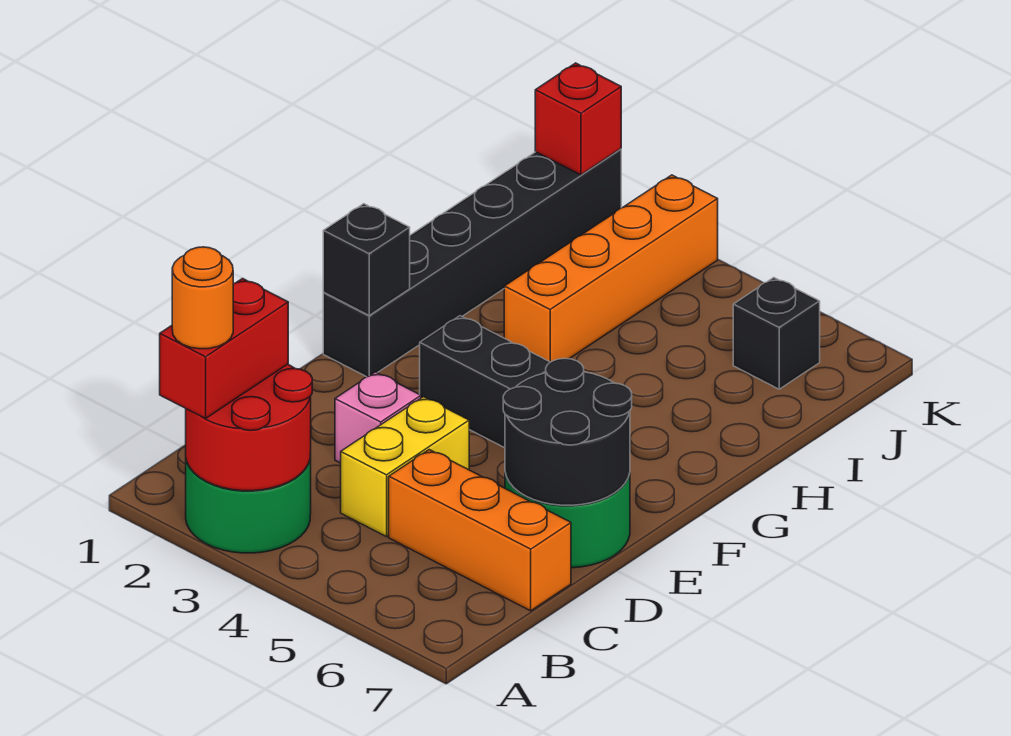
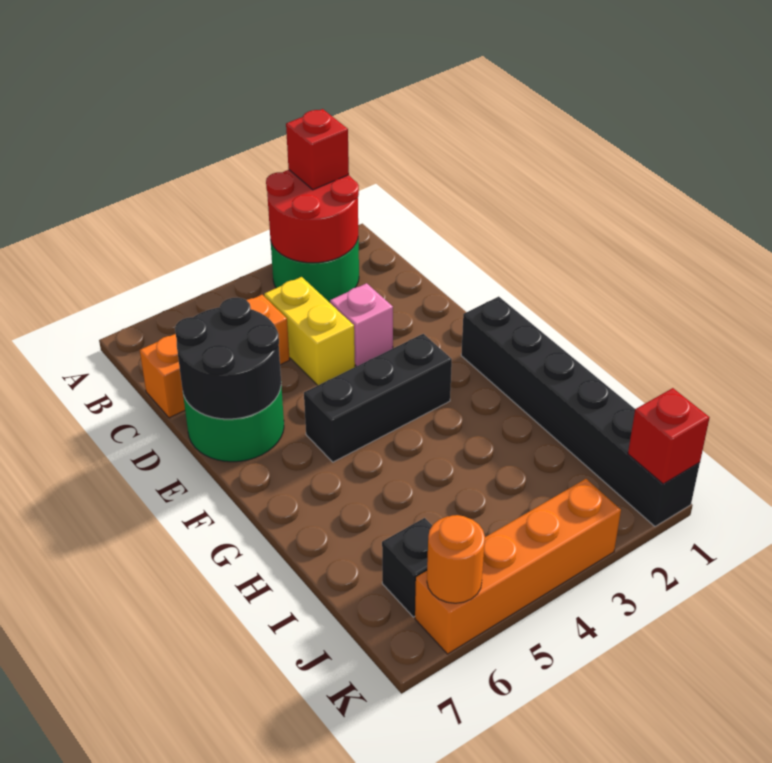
red brick A2:B2 level 3 -> red brick A2 level 3
orange round brick A2 level 4 -> orange round brick K6 level 2
black brick F1 level 2 -> none
orange brick H3:K3 level 1 -> orange brick K3:K6 level 1

